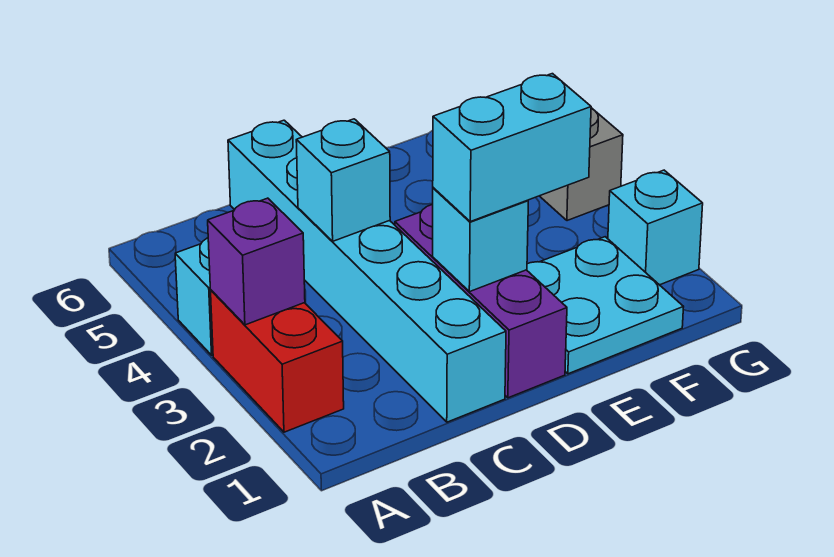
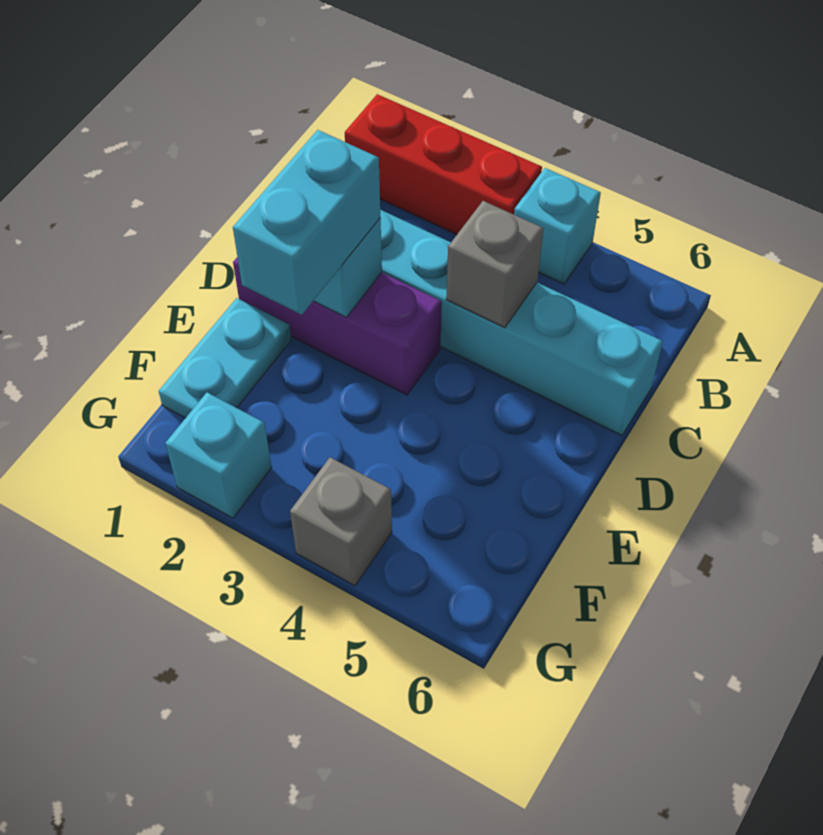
red brick A2:A3 level 1 -> red brick A1:A3 level 1
purple brick A3 level 2 -> none
cyan brick C4 level 2 -> grey brick C4 level 2
cyan plate E1:F2 level 1 -> cyan plate E1:F1 level 1

